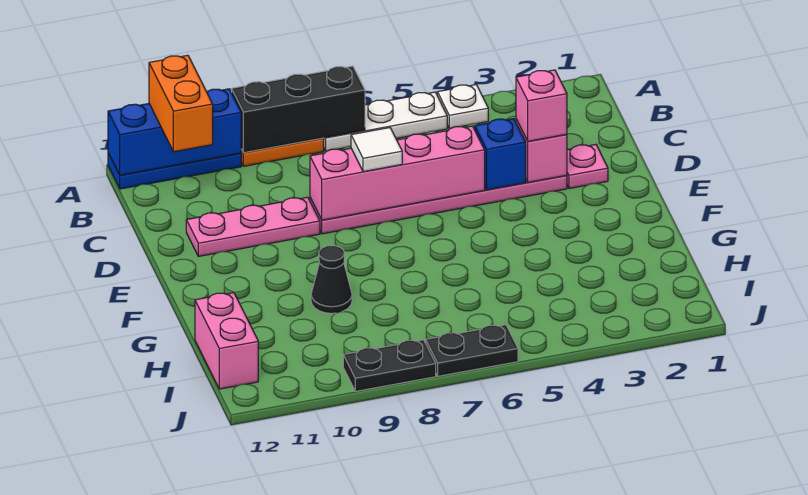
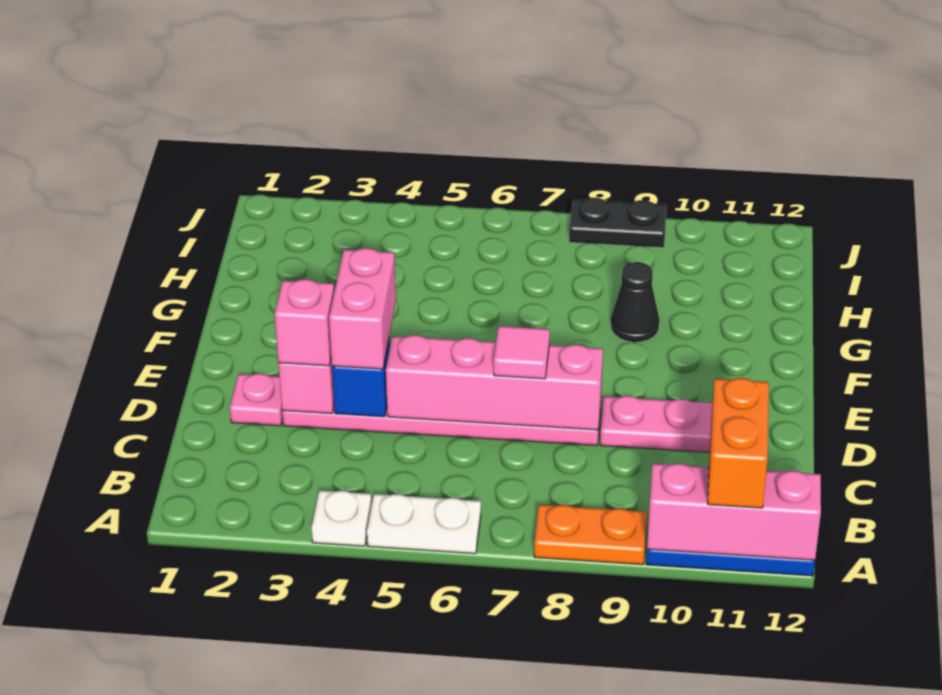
white plate A5:A7 level 1 -> white plate A5:A6 level 1
black brick A7:A9 level 2 -> none
blue brick A10:A12 level 2 -> pink brick A10:A12 level 2
white tile D7 level 3 -> pink tile D7 level 3
pink brick H12:I12 level 1 -> pink brick D4:E4 level 3
black plate J6:J7 level 1 -> none

